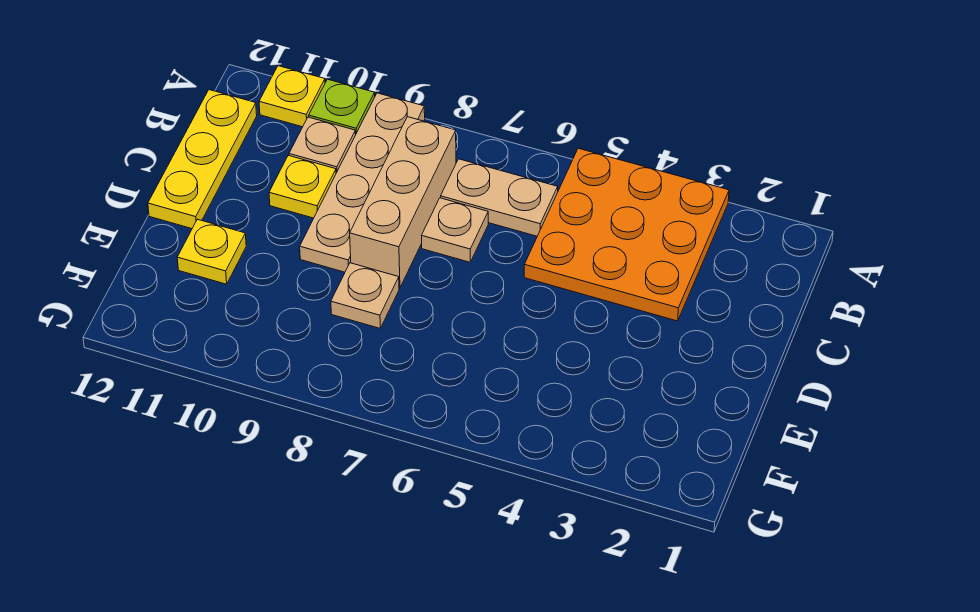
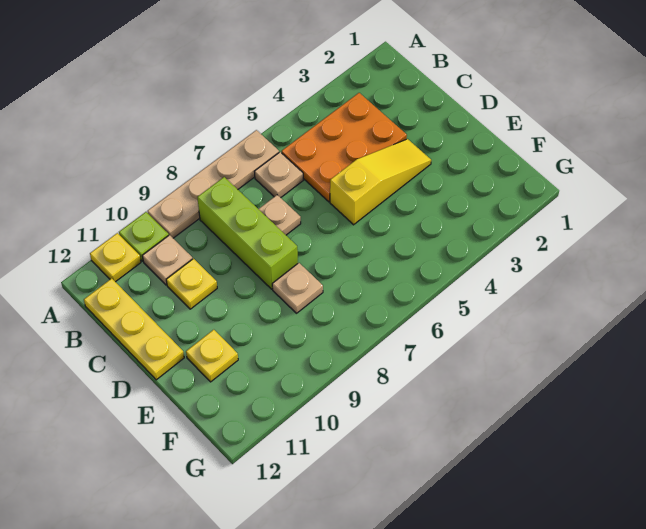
orange plate A3:C5 level 1 -> orange plate B3:C5 level 1
tan plate A9:D9 level 1 -> tan plate A6:A9 level 1
tan plate B6:B7 level 1 -> tan plate B6 level 1
tan brick B8:D8 level 1 -> lime brick B8:D8 level 1
none -> yellow slope D3:D5 level 1 top 5

